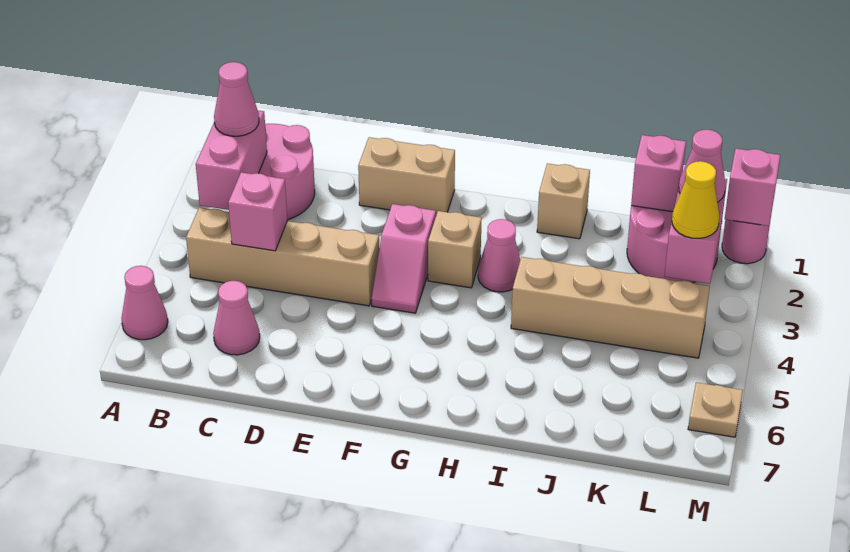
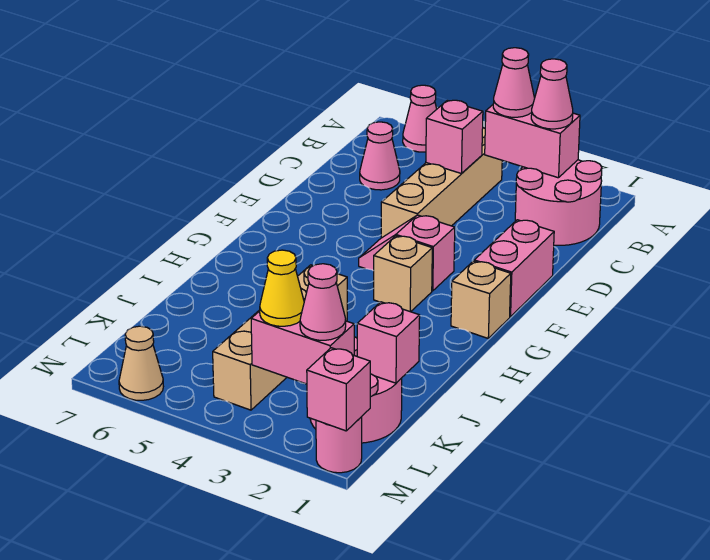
tan brick E1:F1 level 1 -> pink brick E1:F1 level 1
pink cone H3 level 1 -> pink cone B3 level 3
tan brick I1 level 1 -> tan brick G1 level 1
tan plate M6 level 1 -> tan cone M6 level 1

